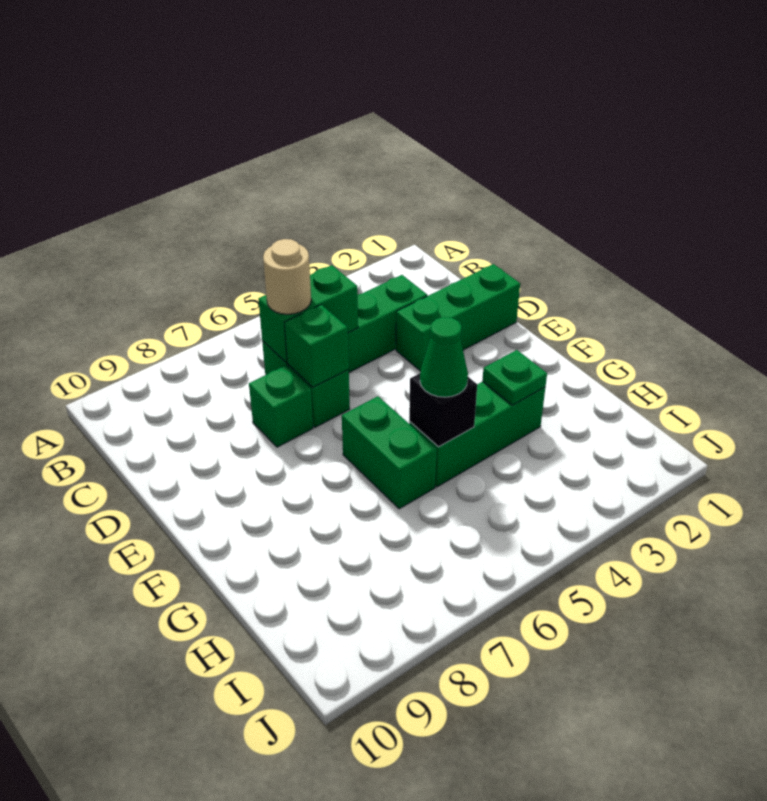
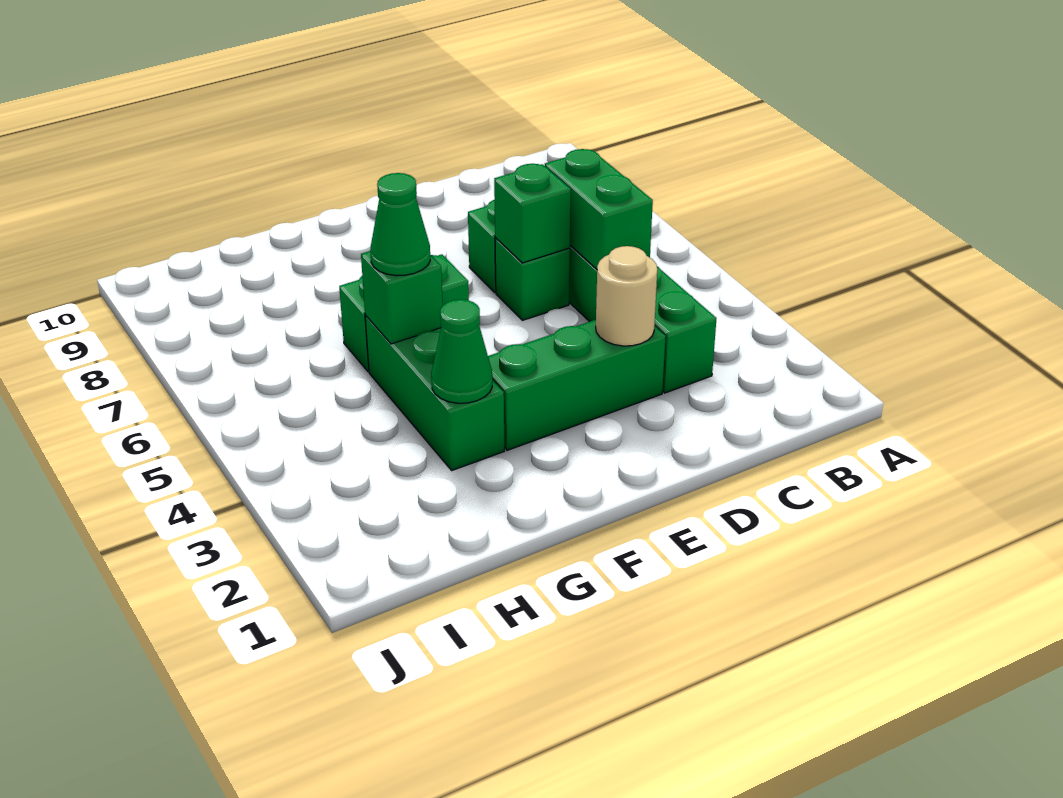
tan round brick C6 level 3 -> tan round brick D3 level 2
green brick D1:D3 level 1 -> green brick D3:F3 level 1
green plate G3 level 2 -> green cone G3 level 2
black brick G5 level 2 -> green brick G5 level 2

